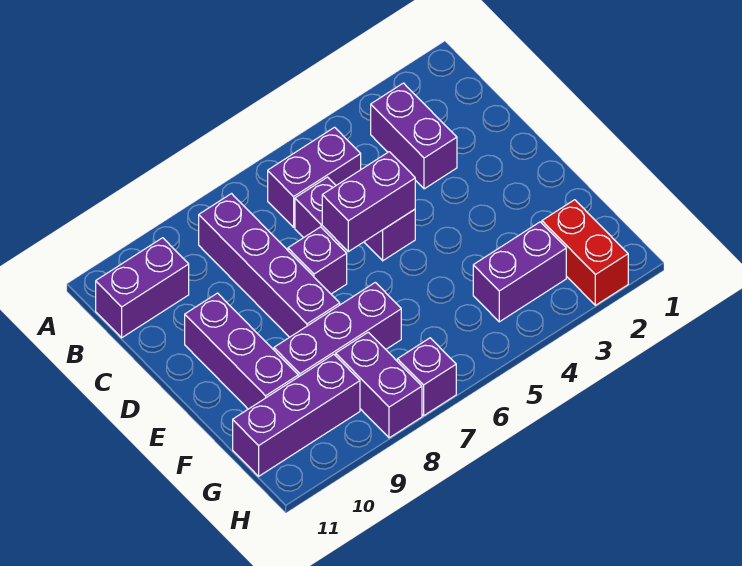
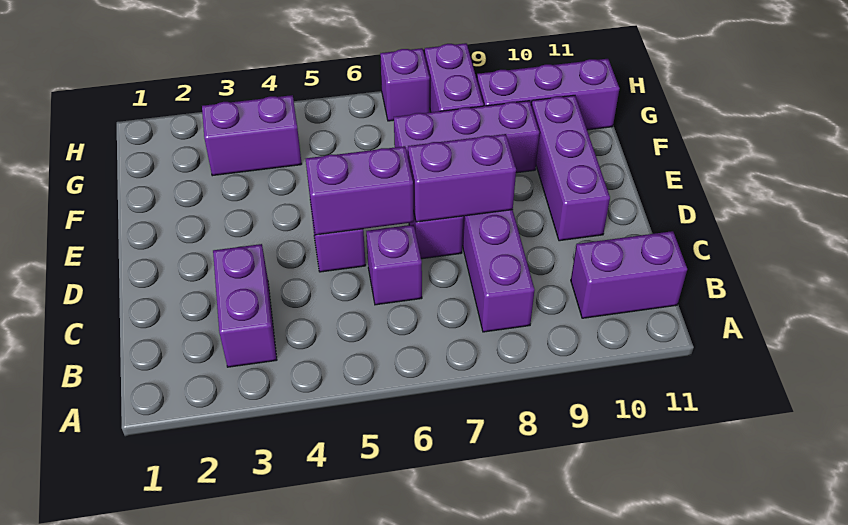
purple brick B5:B6 level 1 -> purple brick D7:D8 level 2
red brick G2:H2 level 1 -> none

